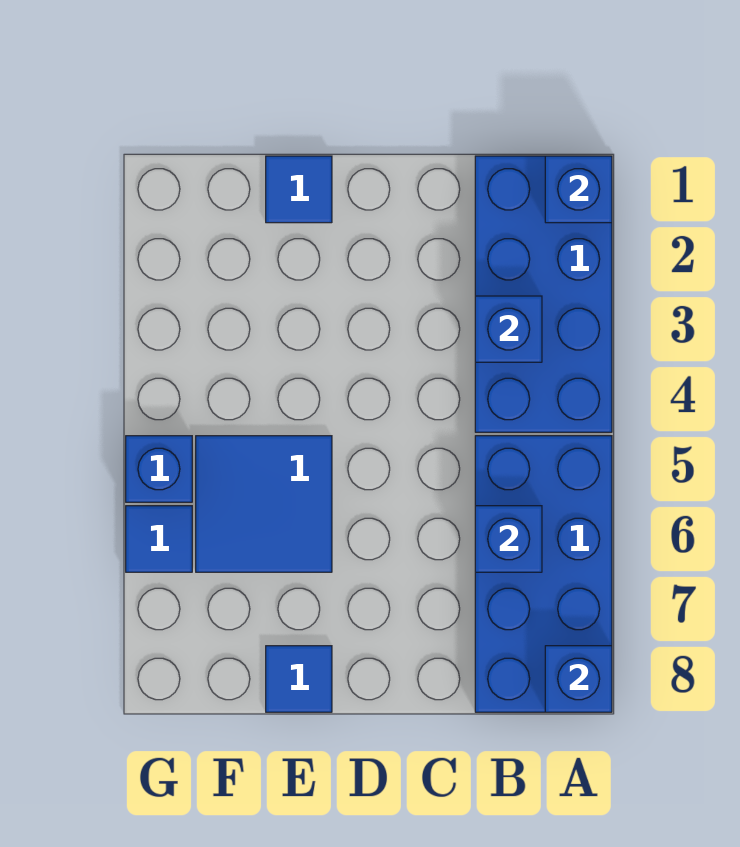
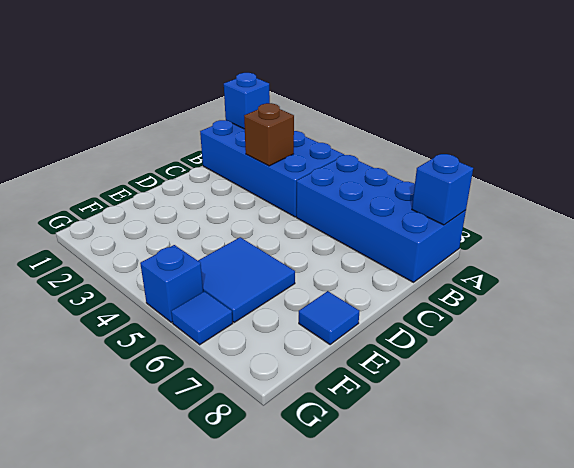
blue brick B3 level 2 -> brown brick B3 level 2
blue brick B6 level 2 -> none
blue tile E1 level 1 -> none

